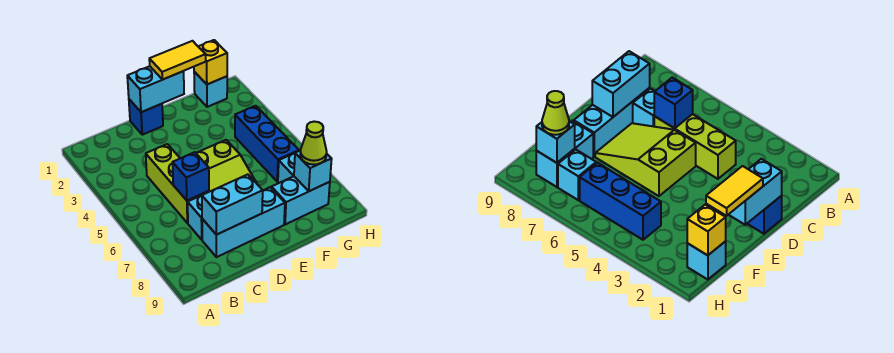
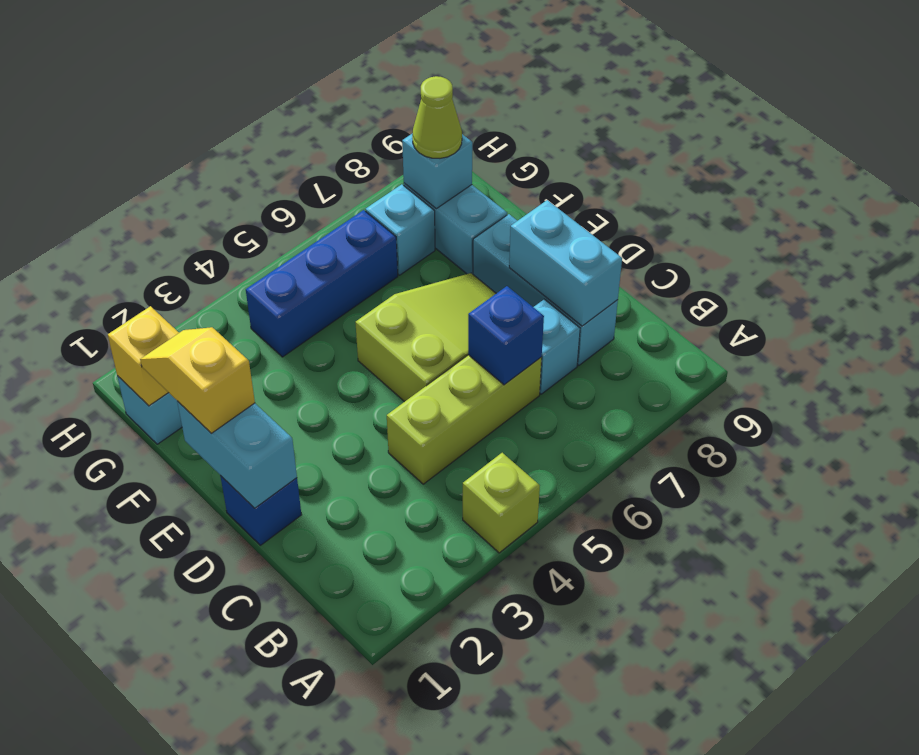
none -> lime brick A4 level 1
yellow tile E1:F1 level 3 -> yellow slope E1:F1 level 3 top E

